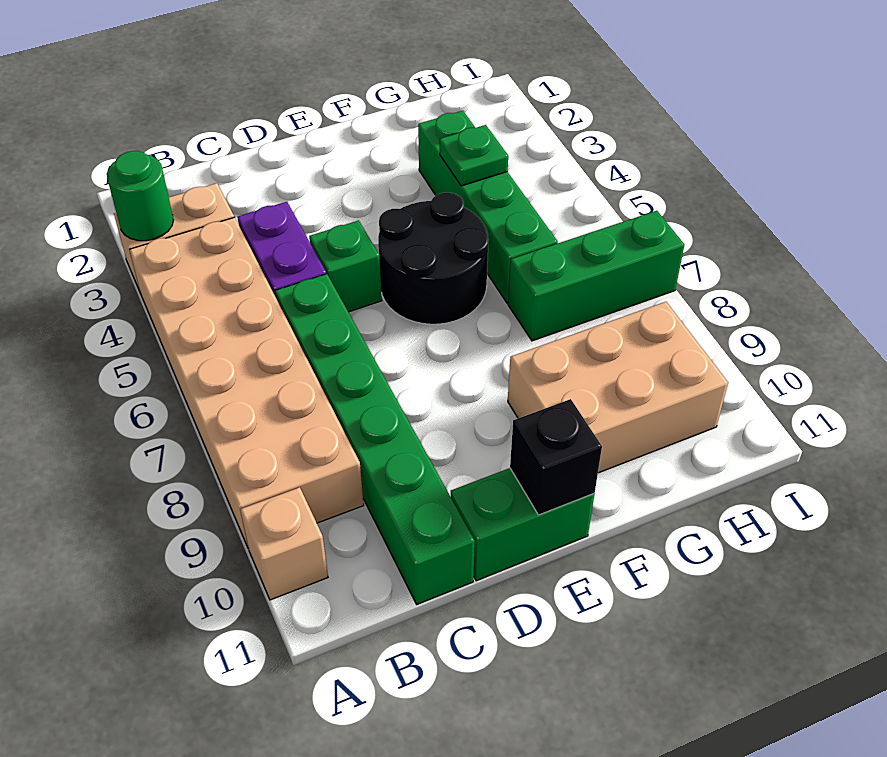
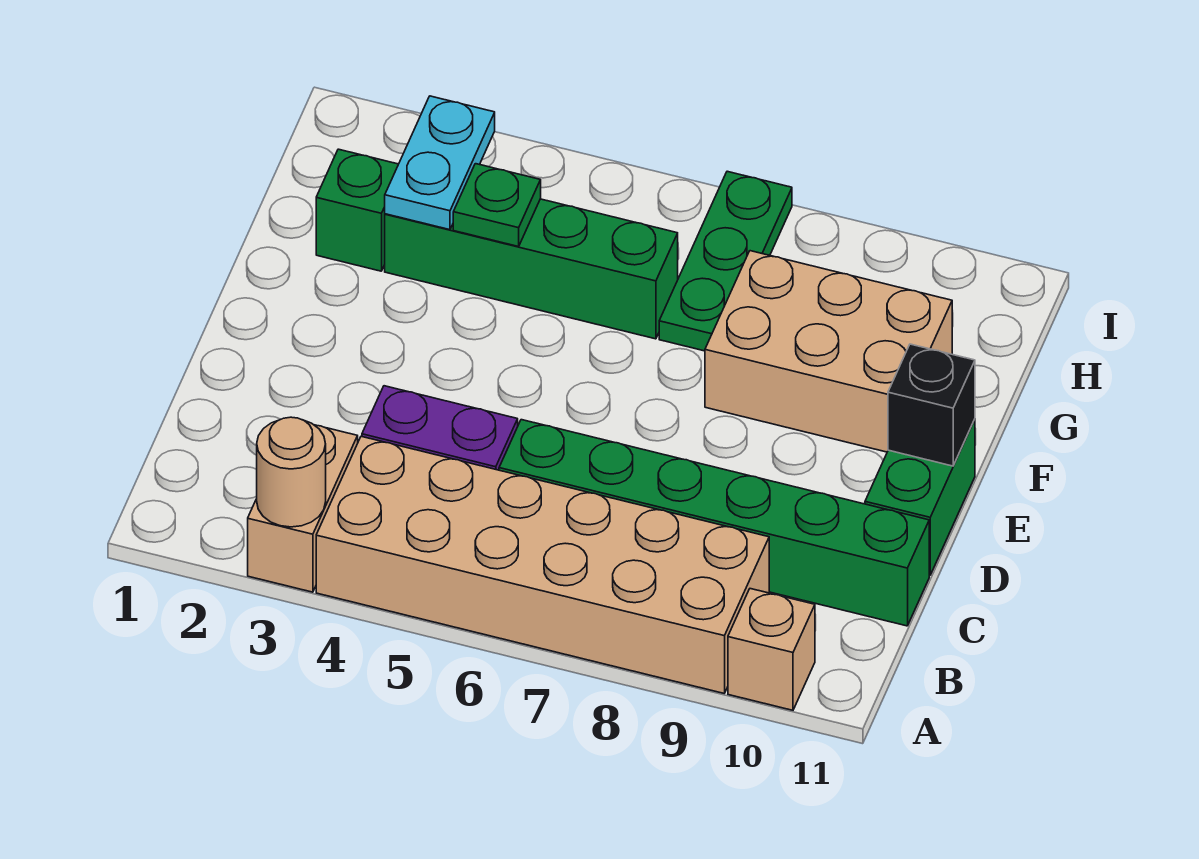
green round brick A3 level 2 -> tan round brick A3 level 2
green brick D5 level 1 -> green brick G2 level 1
black round brick E5:F6 level 1 -> none
tan brick F9:H10 level 1 -> tan brick F8:G10 level 1
none -> cyan plate G3:H3 level 2
green brick G7:I7 level 1 -> green plate G7:I7 level 1

